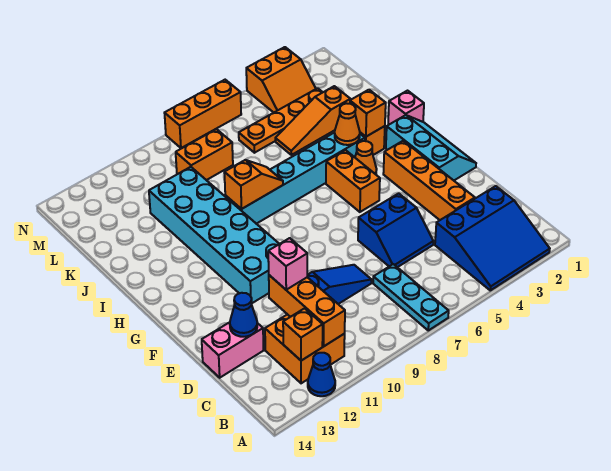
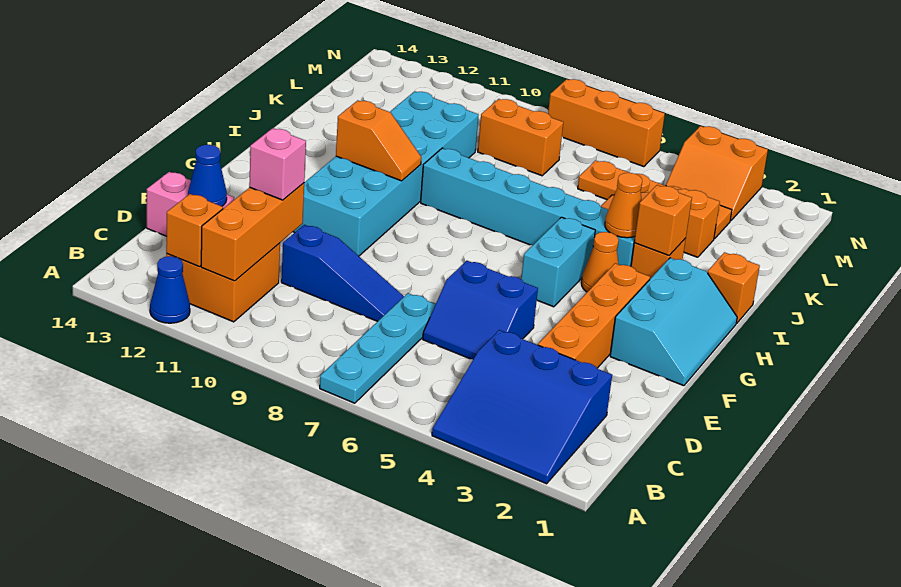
cyan plate A7:C7 level 1 -> cyan plate A7:D7 level 1
orange brick G5:H5 level 1 -> cyan brick G5:H5 level 1
pink brick I1 level 1 -> orange brick I1 level 1
orange slope I8:I9 level 2 top 9 -> orange slope H10:H11 level 2 top 11

